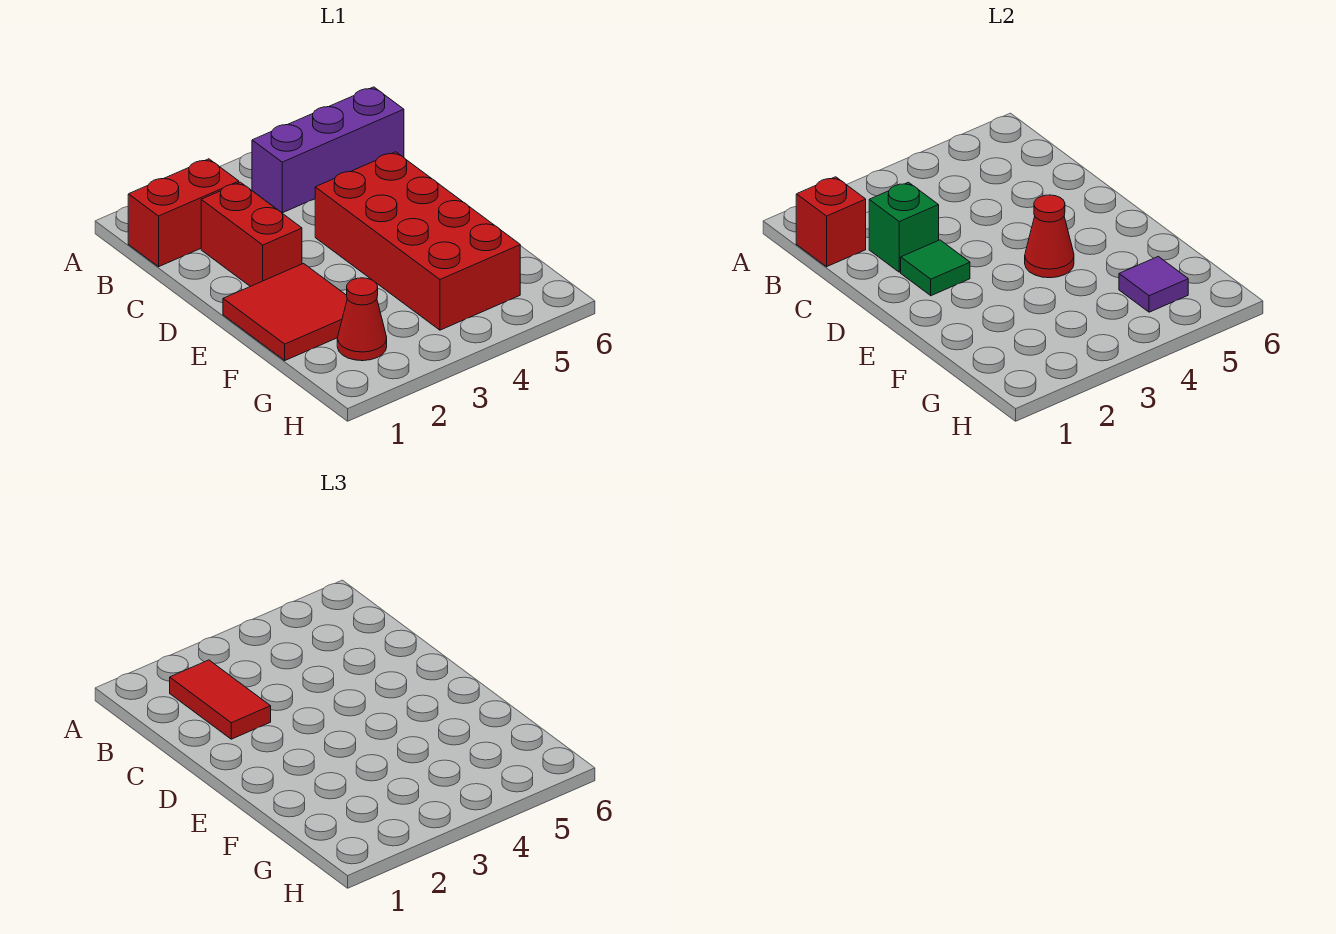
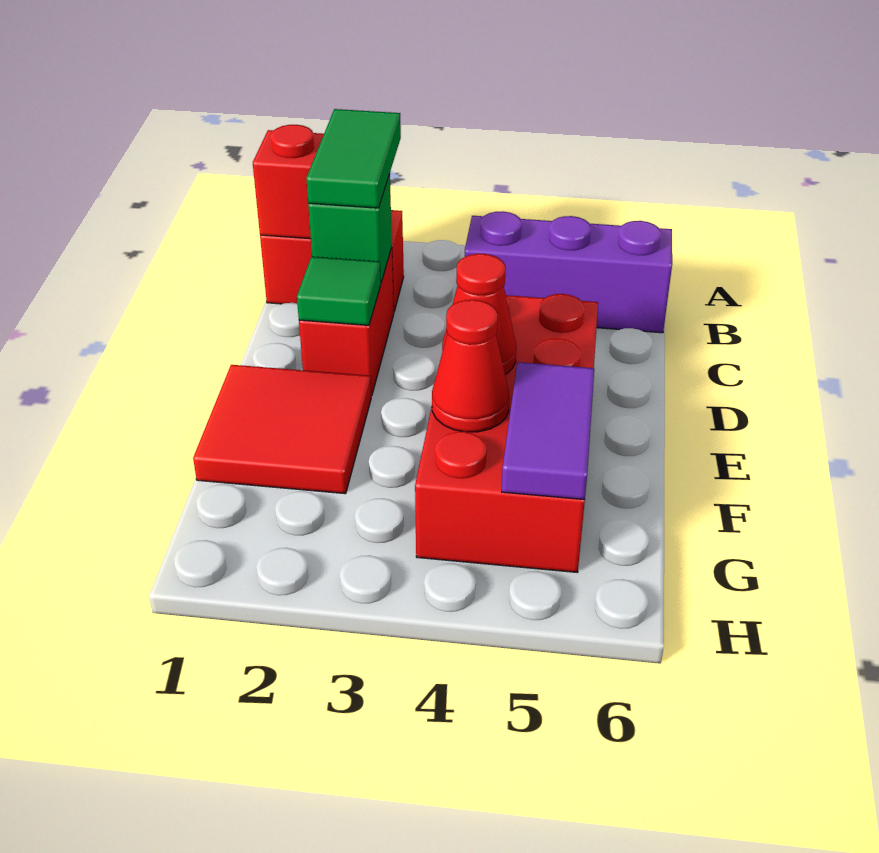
red tile B2:C2 level 3 -> green tile B2:C2 level 3
red cone G2 level 1 -> red cone F4 level 2
purple tile G5 level 2 -> purple tile F5:G5 level 2

